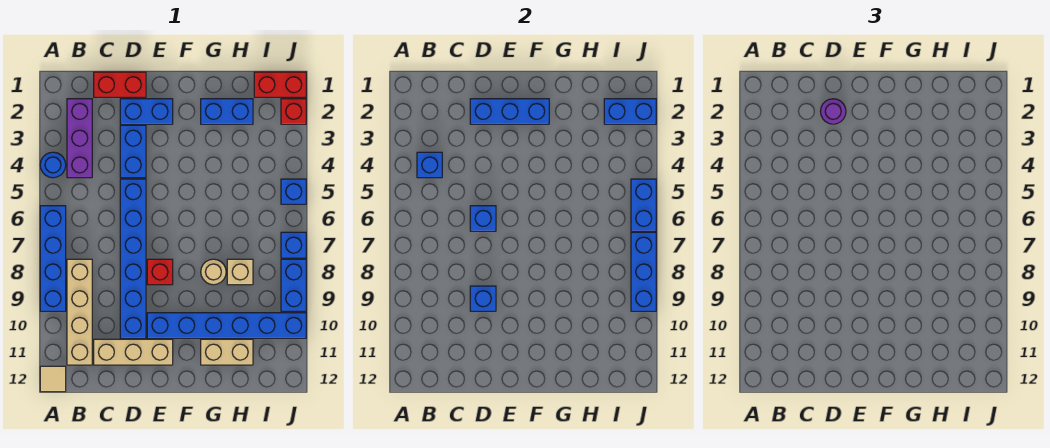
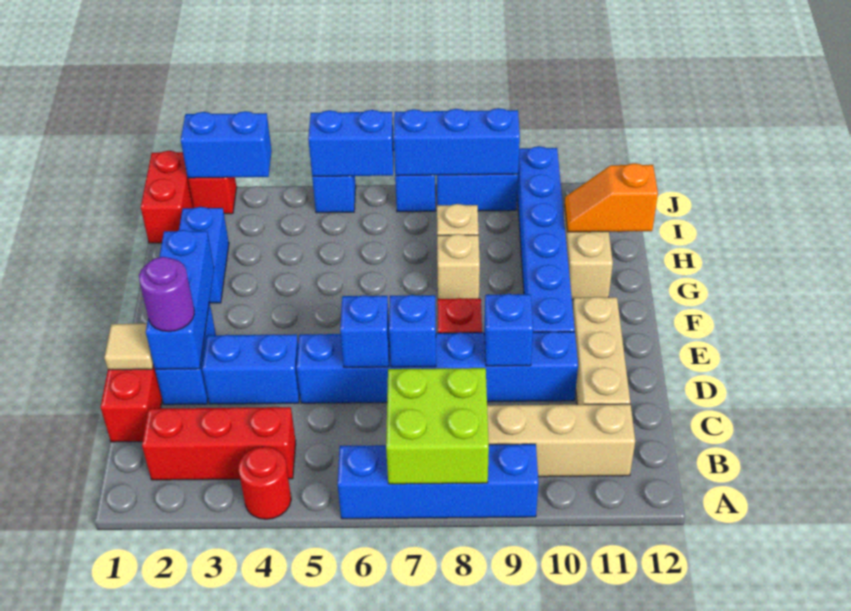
blue round brick A4 level 1 -> red round brick A4 level 1
none -> lime brick A7:B8 level 2
tan tile A12 level 1 -> tan tile D1 level 2
purple brick B2:B4 level 1 -> red brick B2:B4 level 1
blue brick B4 level 2 -> blue brick D7 level 2
tan round brick G8 level 1 -> tan brick G8 level 1
none -> orange slope H11:H12 level 2 top 12
blue brick I2:J2 level 2 -> blue brick J2:J3 level 2

